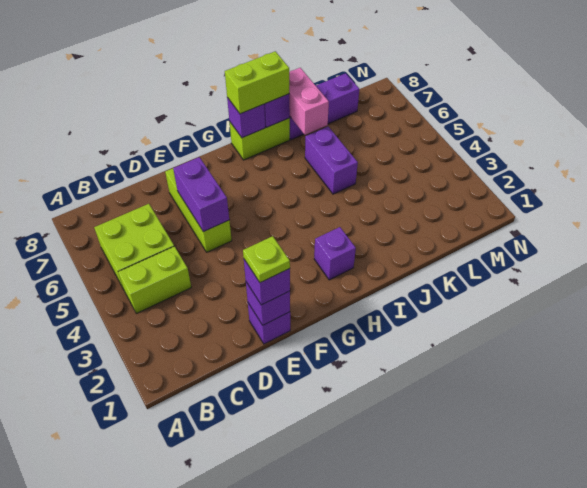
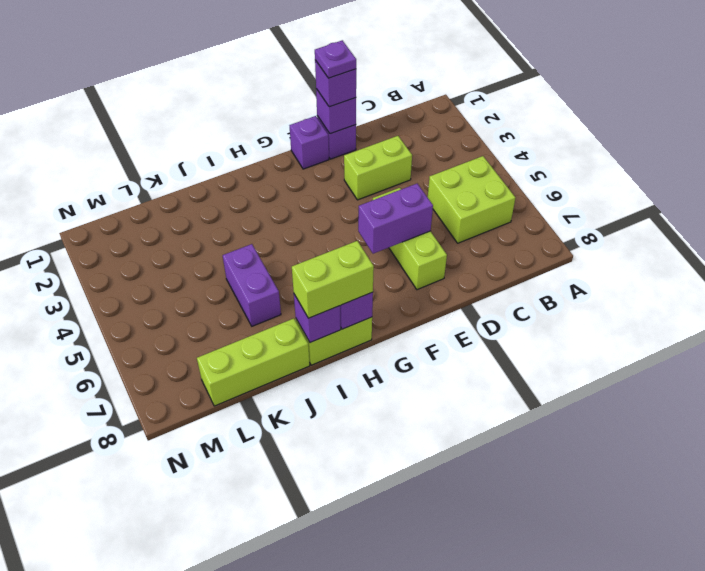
lime brick B4:C4 level 1 -> lime brick D3:E3 level 1
lime plate E1 level 4 -> purple plate E1 level 4
purple brick E5:E6 level 2 -> purple brick E6:F6 level 2
purple brick H2 level 1 -> purple brick F1 level 1
pink brick J7:J8 level 2 -> none
purple brick J8:L8 level 1 -> lime brick J8:L8 level 1

